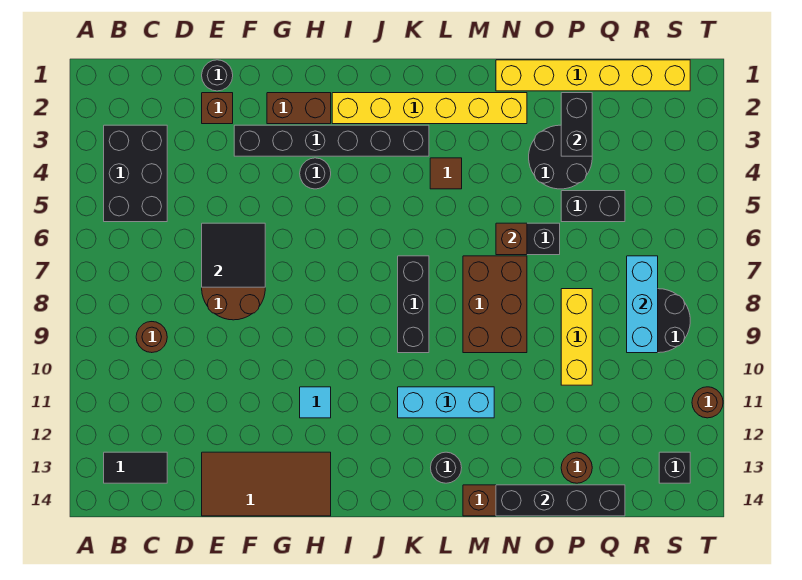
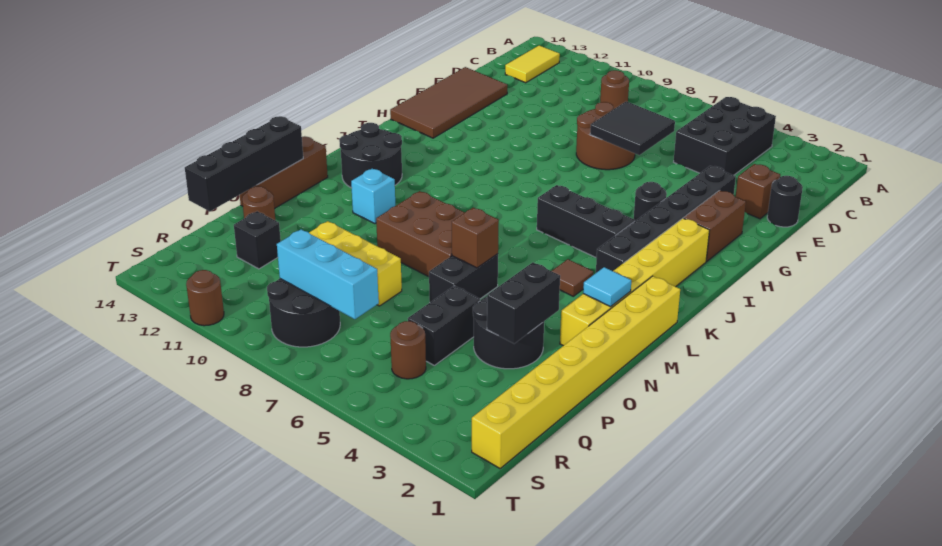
black brick B3:C5 level 1 -> black brick B4:D5 level 1
black tile B13:C13 level 1 -> yellow tile B13:C13 level 1
cyan tile H11 level 1 -> cyan tile M2 level 2
black brick K7:K9 level 1 -> black brick J4:J6 level 1
cyan brick K11:M11 level 1 -> cyan brick M11 level 1
black round brick L13 level 1 -> black round brick K12:L13 level 1
yellow brick N1:S1 level 1 -> yellow brick L1:S1 level 1
black brick P2:P3 level 2 -> black brick O3:P3 level 2
none -> brown round brick R5 level 1
black brick S13 level 1 -> black brick Q12 level 1

